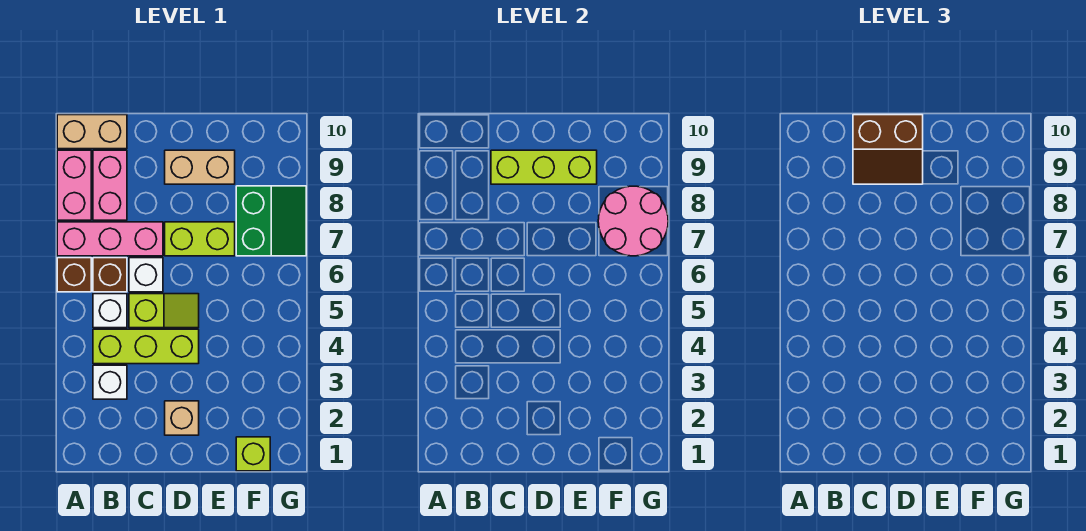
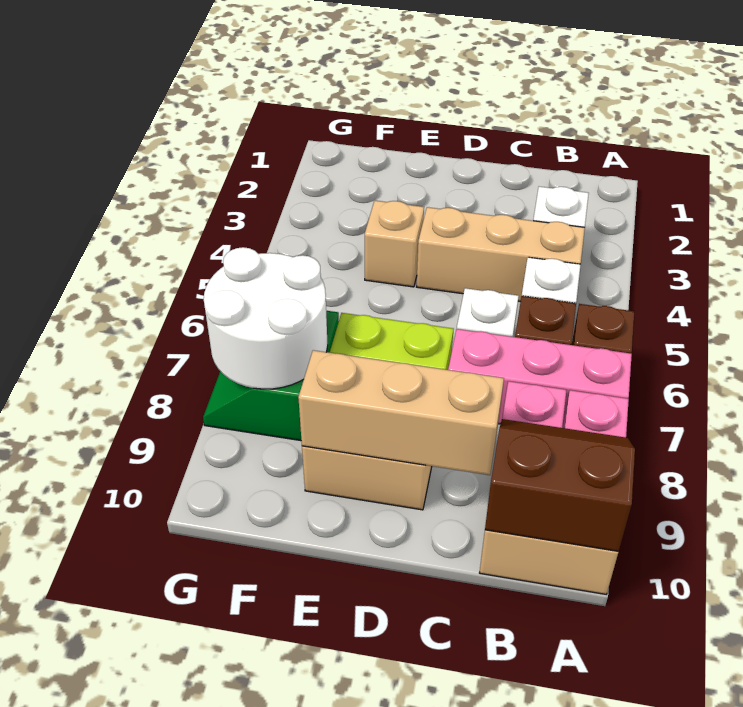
lime brick B4:D4 level 1 -> tan brick B4:D4 level 1
lime slope C5:D5 level 1 top C -> none
lime brick C9:E9 level 2 -> tan brick C9:E9 level 2
brown slope C9:D10 level 3 top 10 -> brown slope A9:B10 level 2 top 10
tan brick D2 level 1 -> tan brick E4 level 1
lime brick F1 level 1 -> none
pink round brick F7:G8 level 2 -> white round brick F7:G8 level 2

